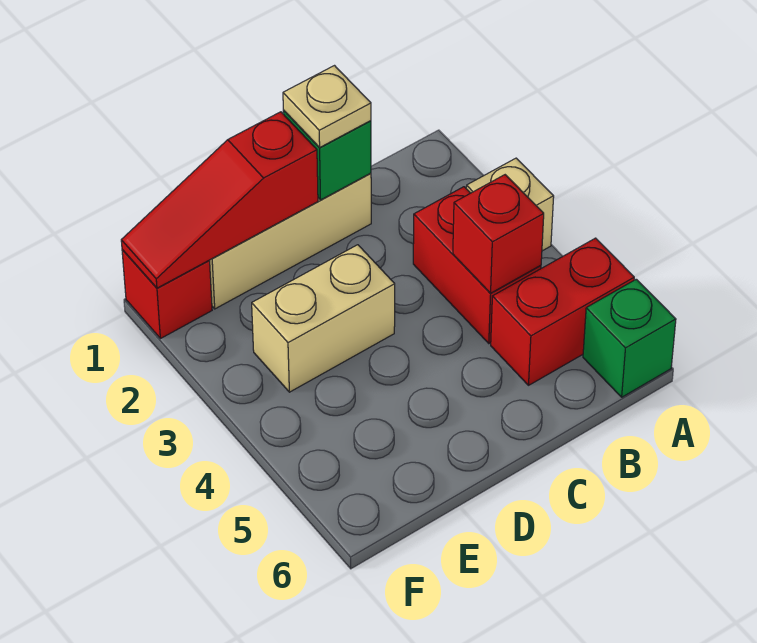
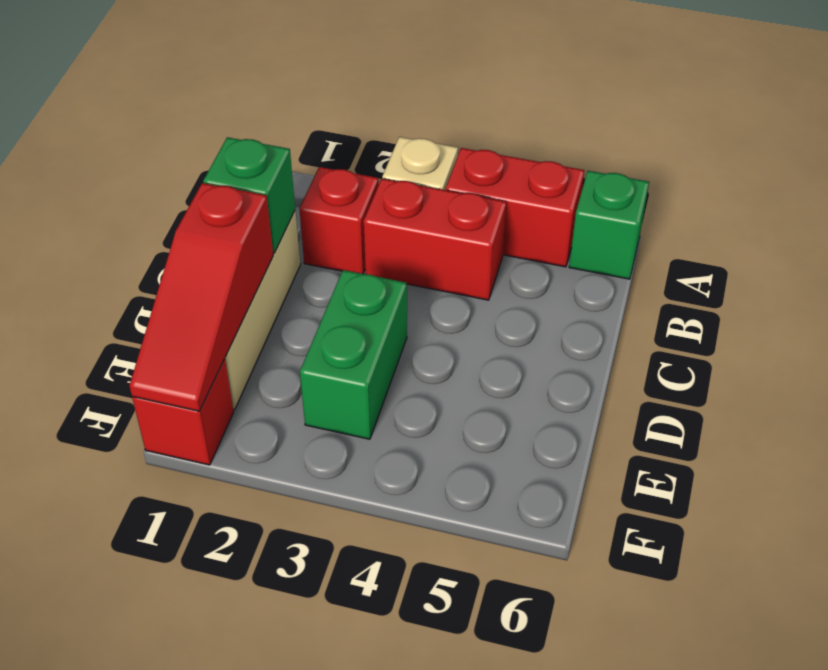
red brick A5:B5 level 1 -> red brick A4:A5 level 1
red brick B4 level 2 -> red brick B2 level 1
tan plate C1 level 3 -> none
tan brick D3:E3 level 1 -> green brick D3:E3 level 1

